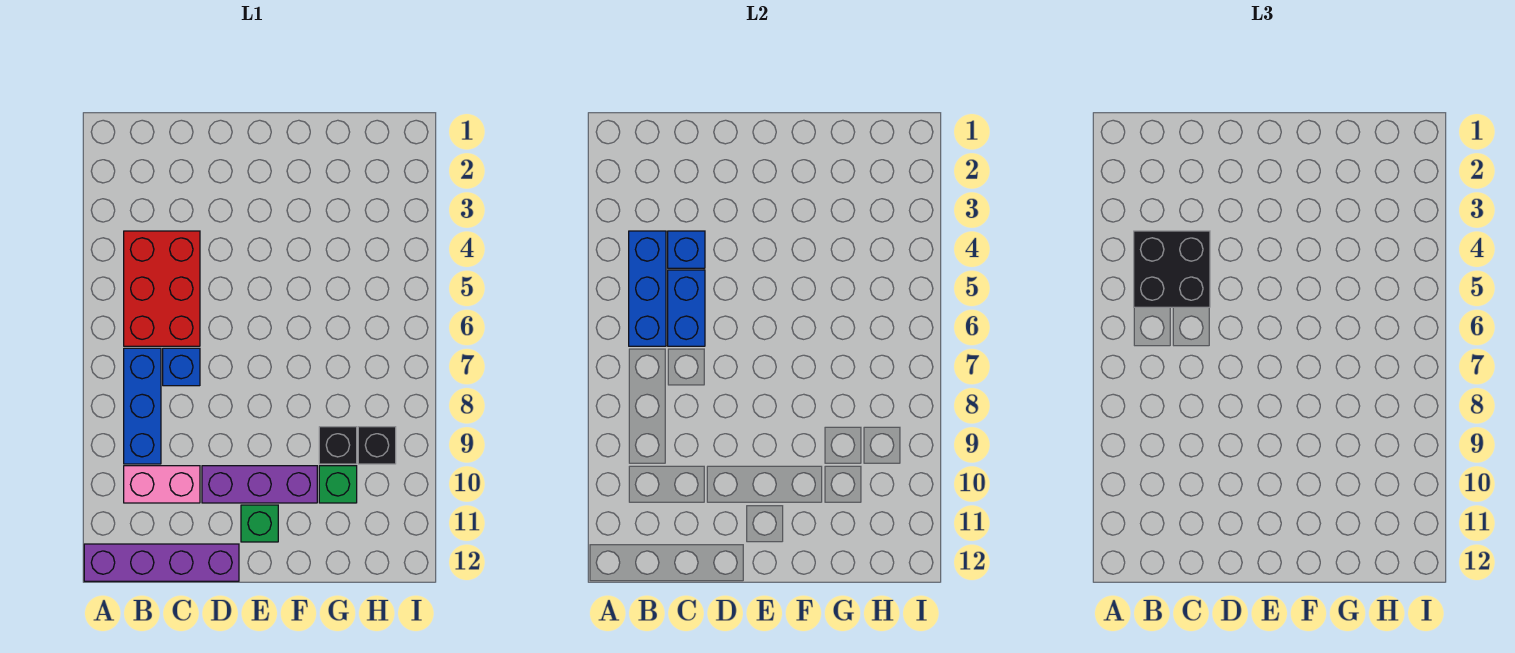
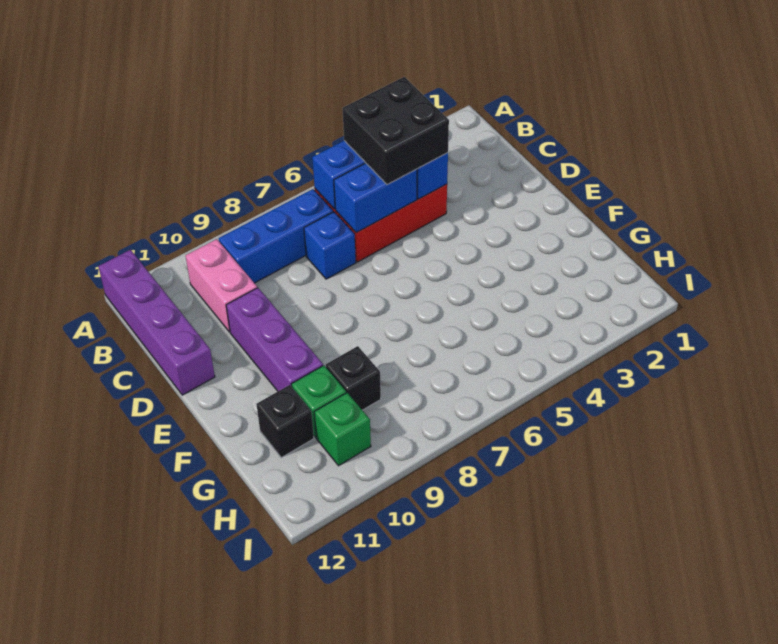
green brick E11 level 1 -> green brick H10 level 1
black brick H9 level 1 -> black brick G11 level 1

